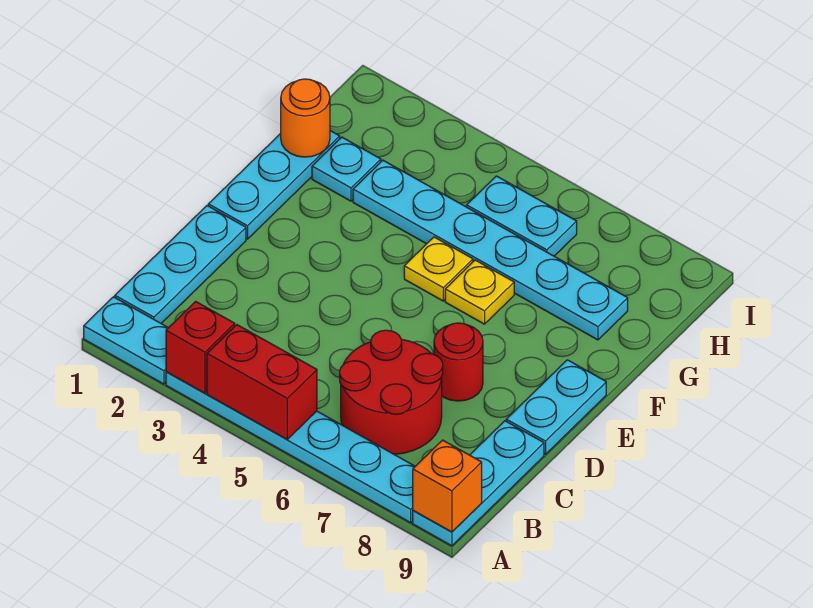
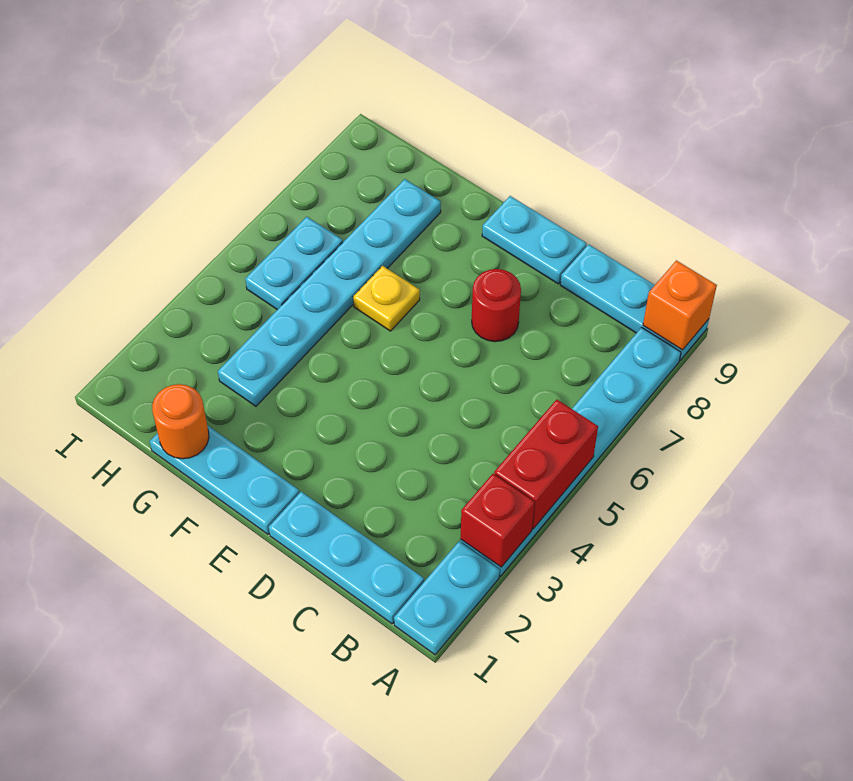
red round brick B6:C7 level 1 -> none
yellow plate F5 level 1 -> none
cyan plate G2 level 1 -> none

